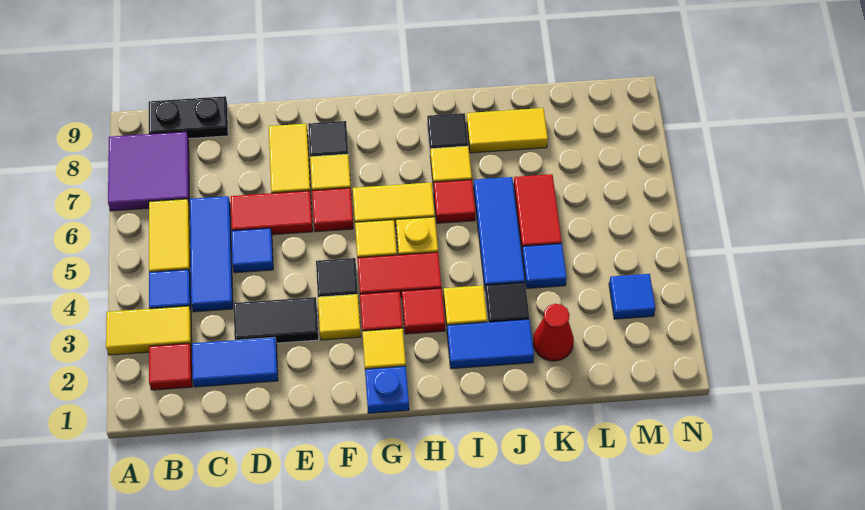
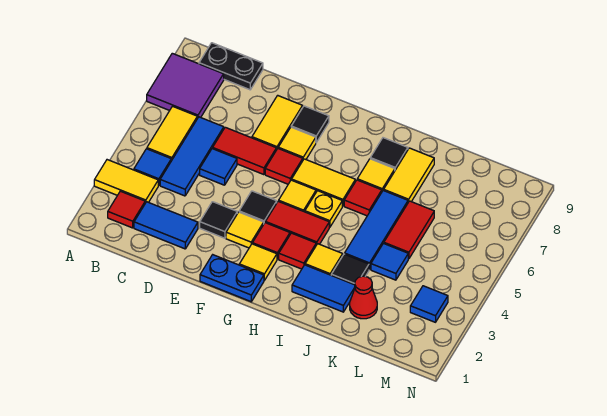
black tile D3:E3 level 1 -> black tile E3 level 1
blue plate G1 level 1 -> blue plate F1:G1 level 1
yellow tile J8:K8 level 1 -> yellow tile J7:J8 level 1

